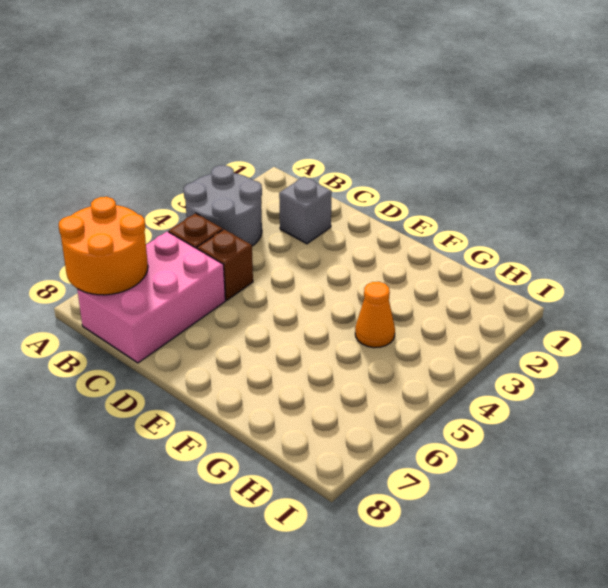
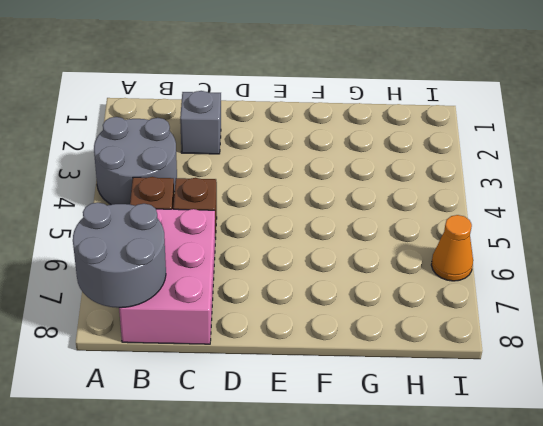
orange round brick A7:B8 level 2 -> grey round brick A7:B8 level 2
orange cone G4 level 1 -> orange cone I6 level 1

